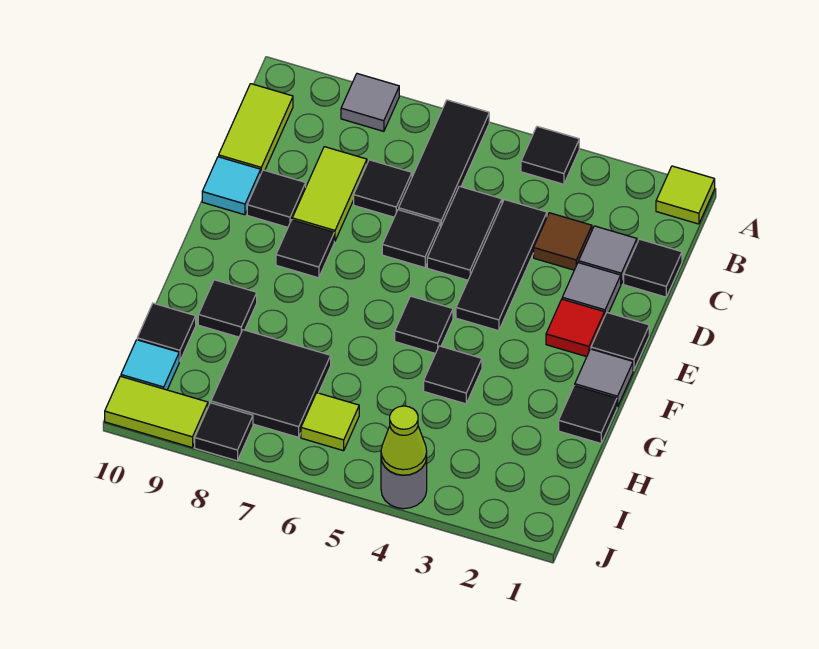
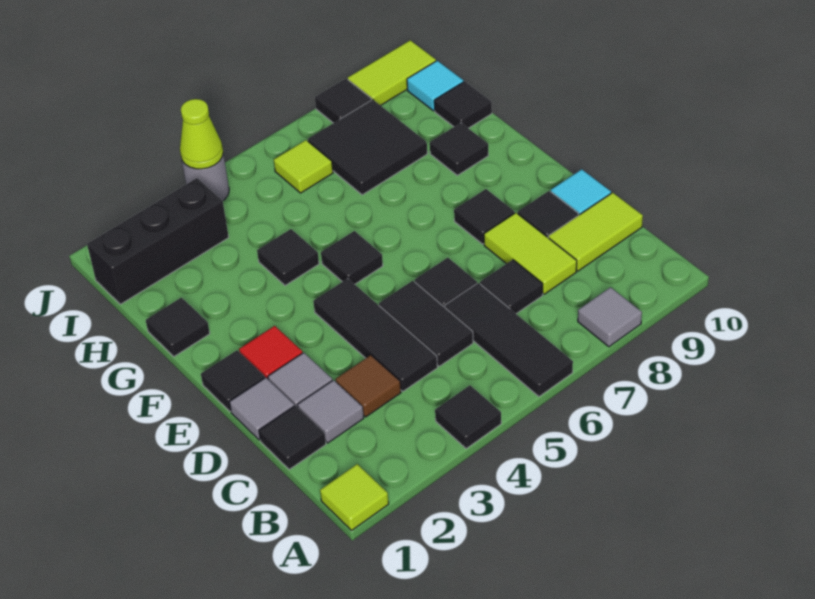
lime tile B10:C10 level 1 -> lime tile C9:C10 level 1
grey tile F1 level 1 -> grey tile D1 level 1
none -> black brick I1:I3 level 1

